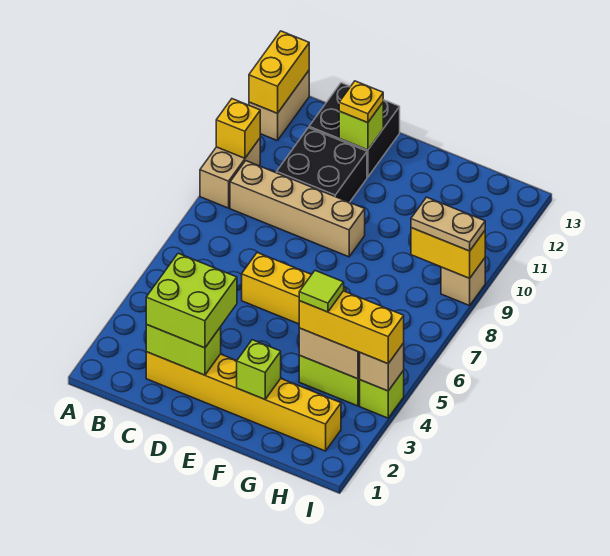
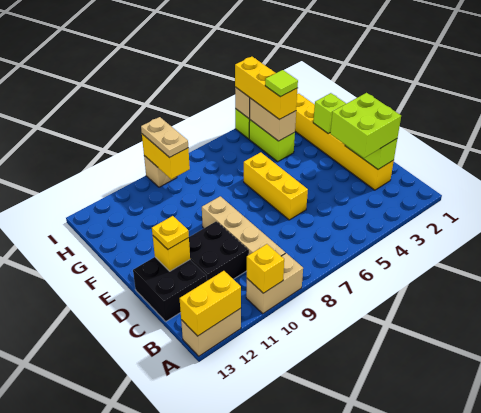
lime brick D12 level 2 -> yellow brick D12 level 2

